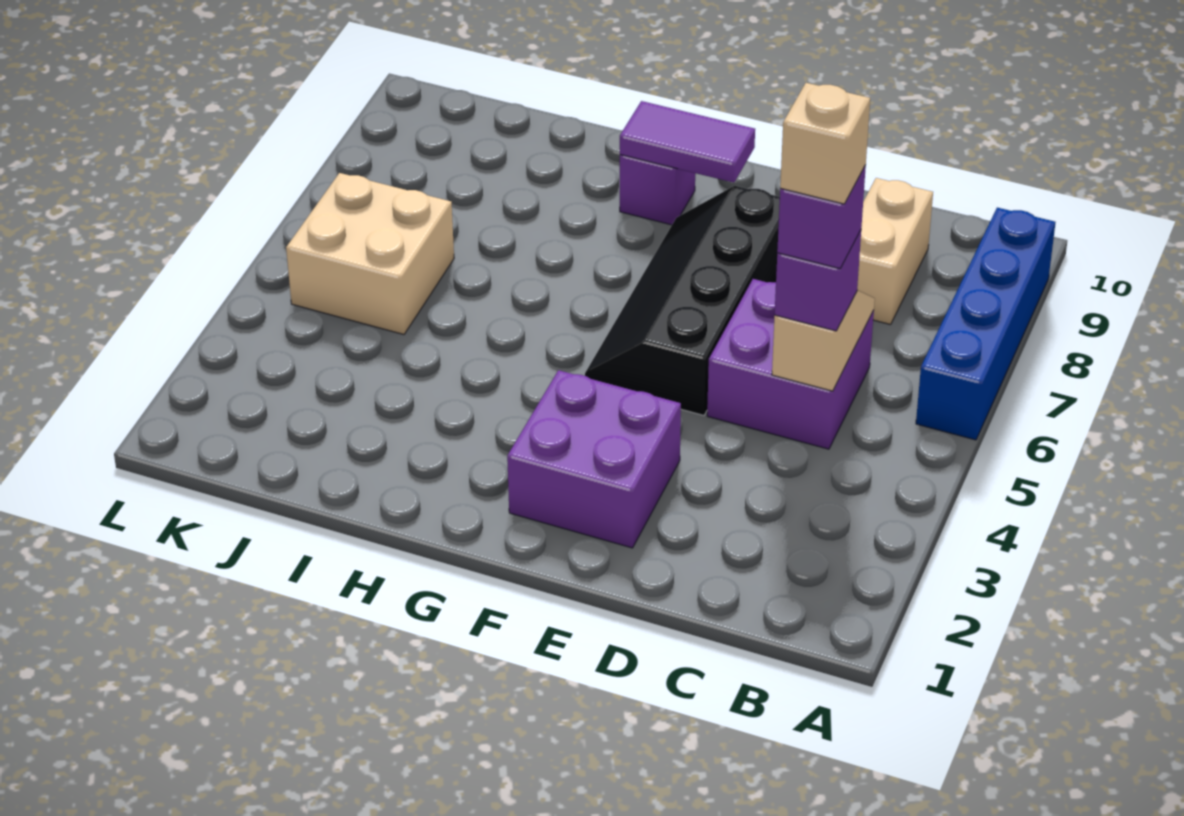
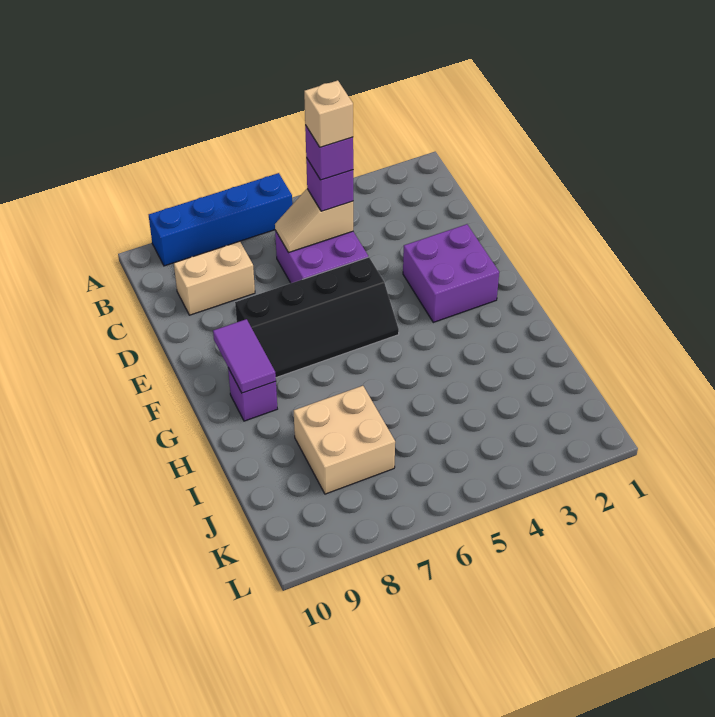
tan brick J5:K6 level 1 -> tan brick I7:J8 level 1

